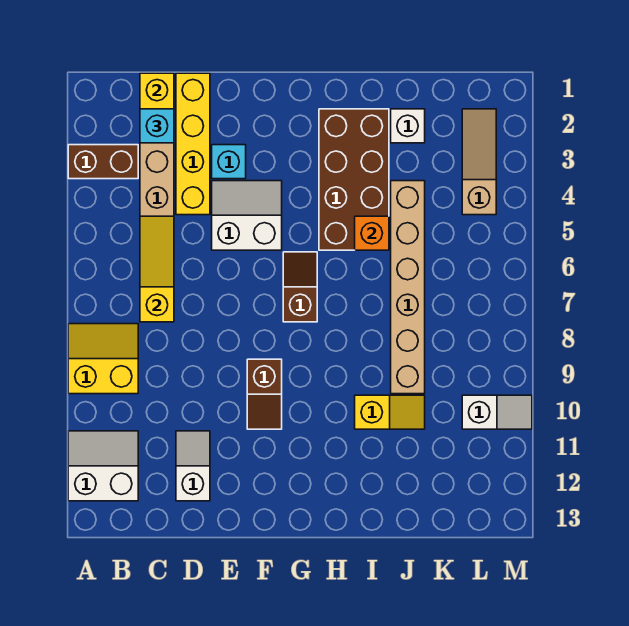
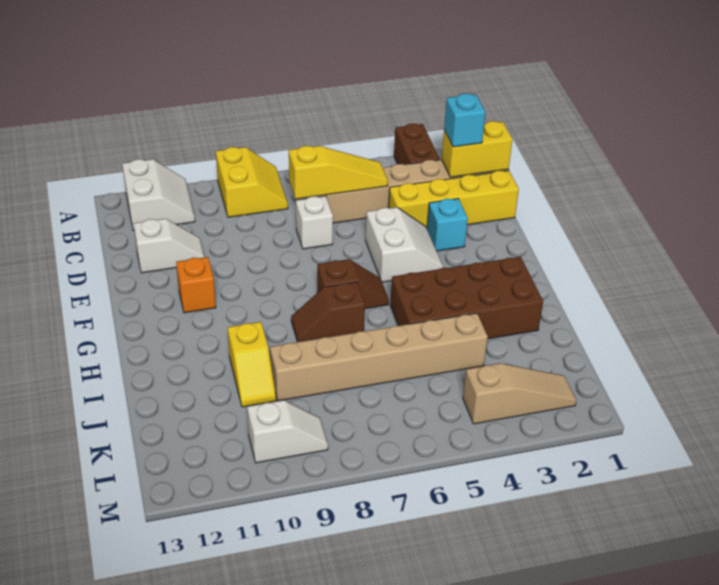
brown slope F9:F10 level 1 top 9 -> brown slope H7:H8 level 1 top 7
orange brick I5 level 2 -> orange brick F11 level 1
white brick J2 level 1 -> white brick D7 level 1
white slope L10:M10 level 1 top L -> white slope L9:L10 level 1 top 10

